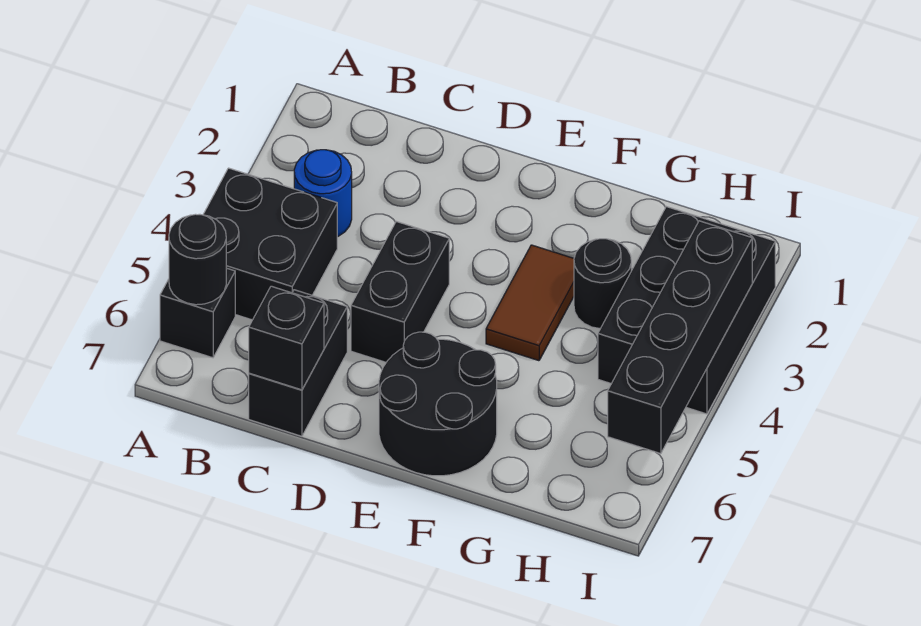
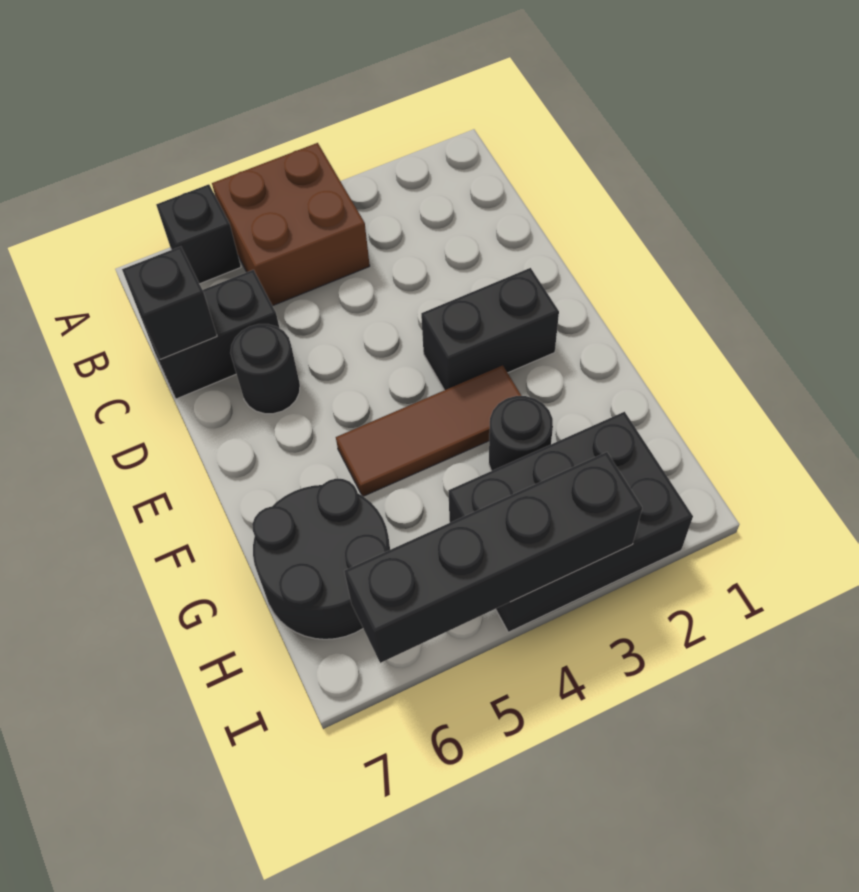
black brick A4:B5 level 1 -> brown brick A4:B5 level 1
black round brick A6 level 2 -> black round brick D6 level 1
blue round brick B3 level 1 -> none
black brick D4:D5 level 1 -> black brick E2:E3 level 1
black round brick E6:F7 level 1 -> black round brick G6:H7 level 1
brown tile F3:F4 level 1 -> brown tile F3:F5 level 1

